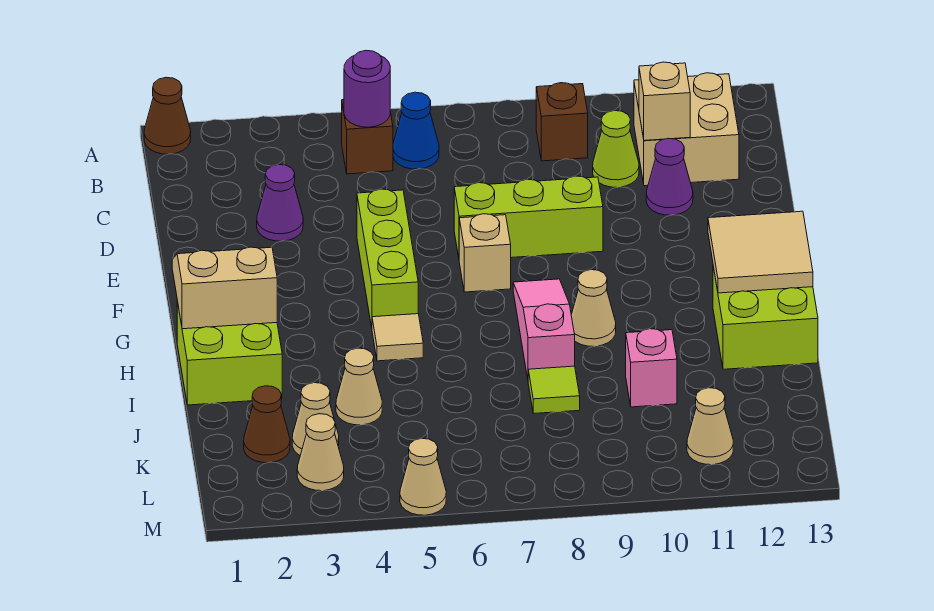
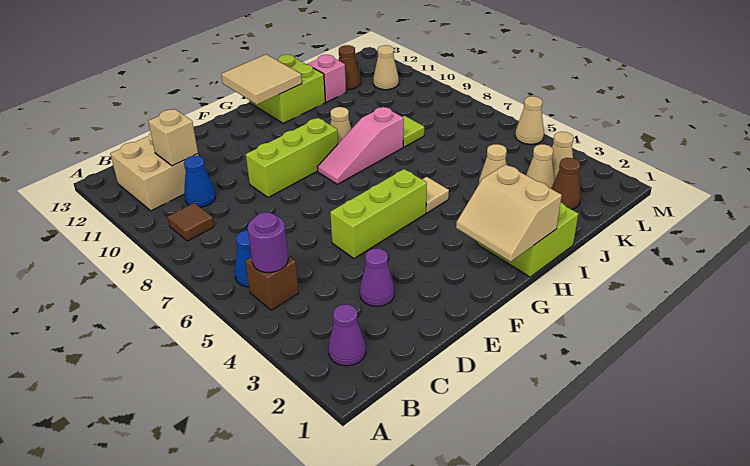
brown cone A1 level 1 -> brown cone K12 level 1
brown brick B9 level 1 -> brown tile B9 level 1
lime cone C10 level 1 -> blue cone C10 level 1
purple cone D11 level 1 -> purple cone B2 level 1
lime brick E7:E9 level 1 -> lime brick E9:G9 level 1
tan brick F7 level 1 -> none
pink brick J10 level 1 -> pink brick J12 level 1

